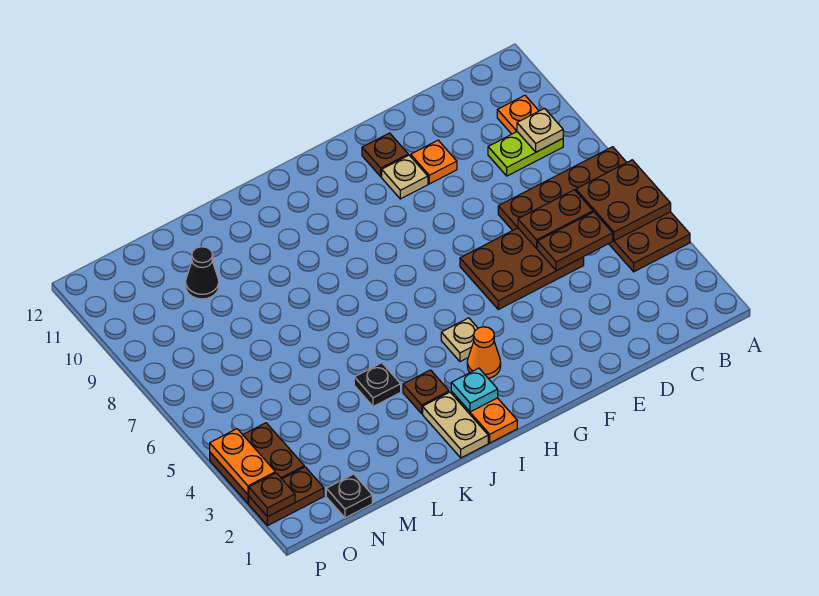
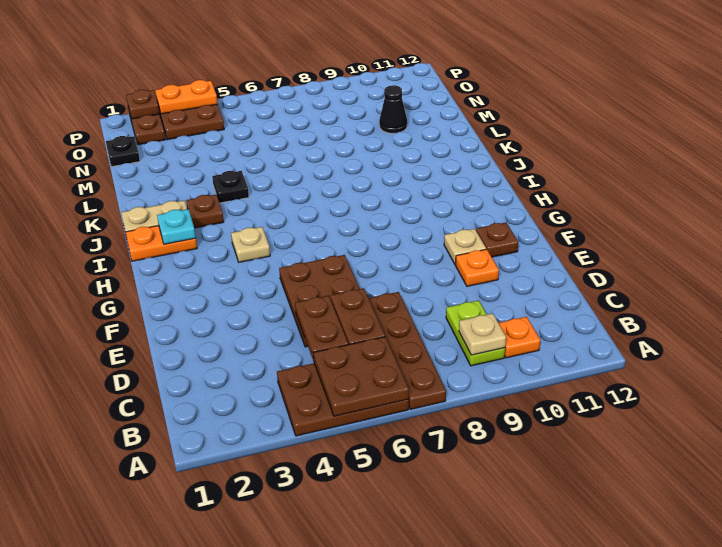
orange cone H3 level 1 -> none

